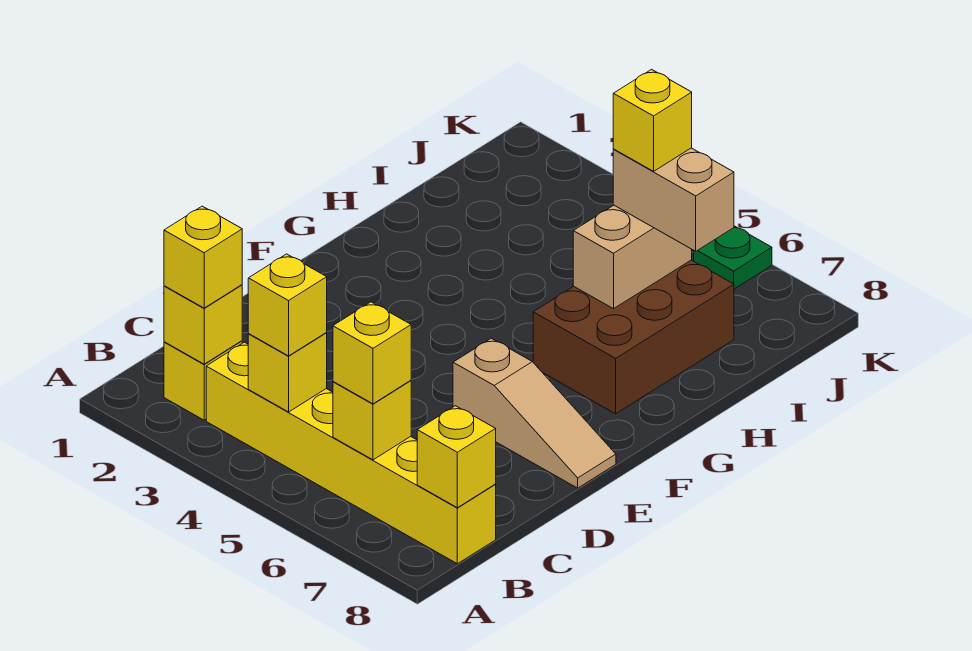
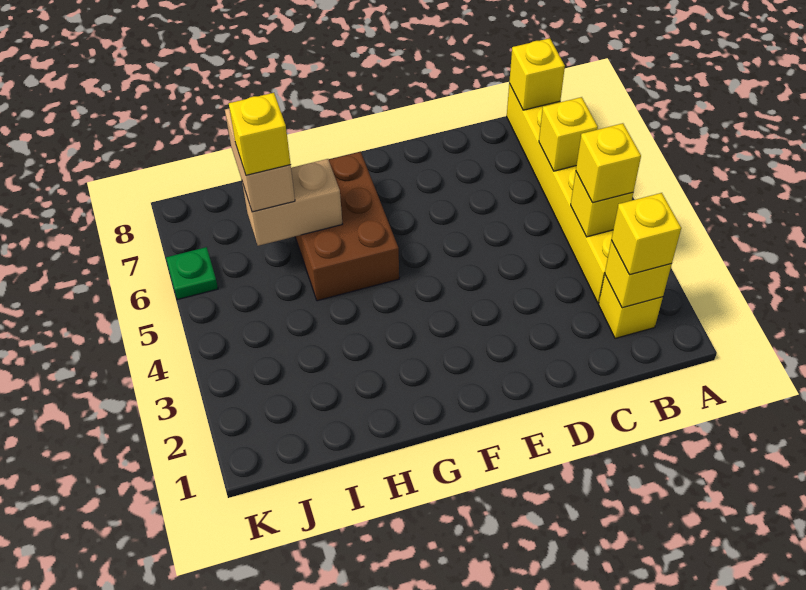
yellow brick B6 level 3 -> none
tan slope E6:E8 level 1 top 6 -> none
brown brick G6:I7 level 1 -> brown brick G5:H7 level 1

